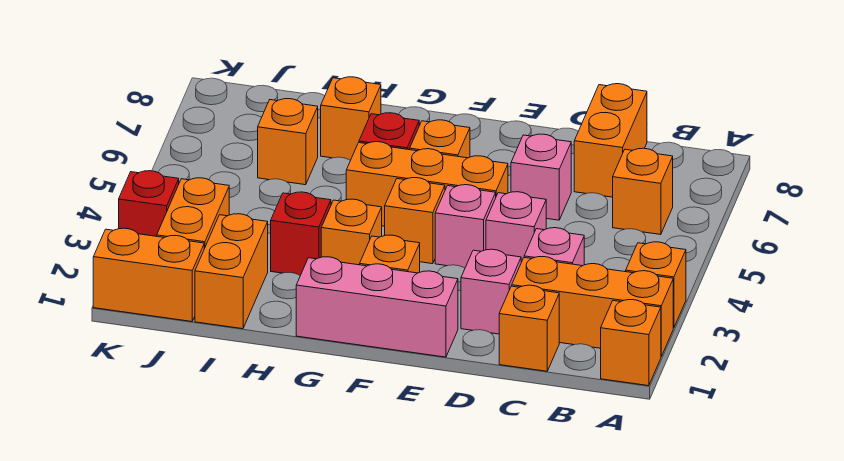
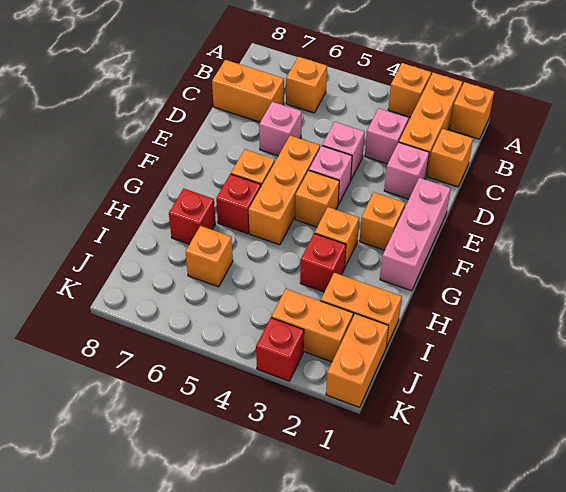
orange brick H7 level 1 -> red brick H7 level 1

